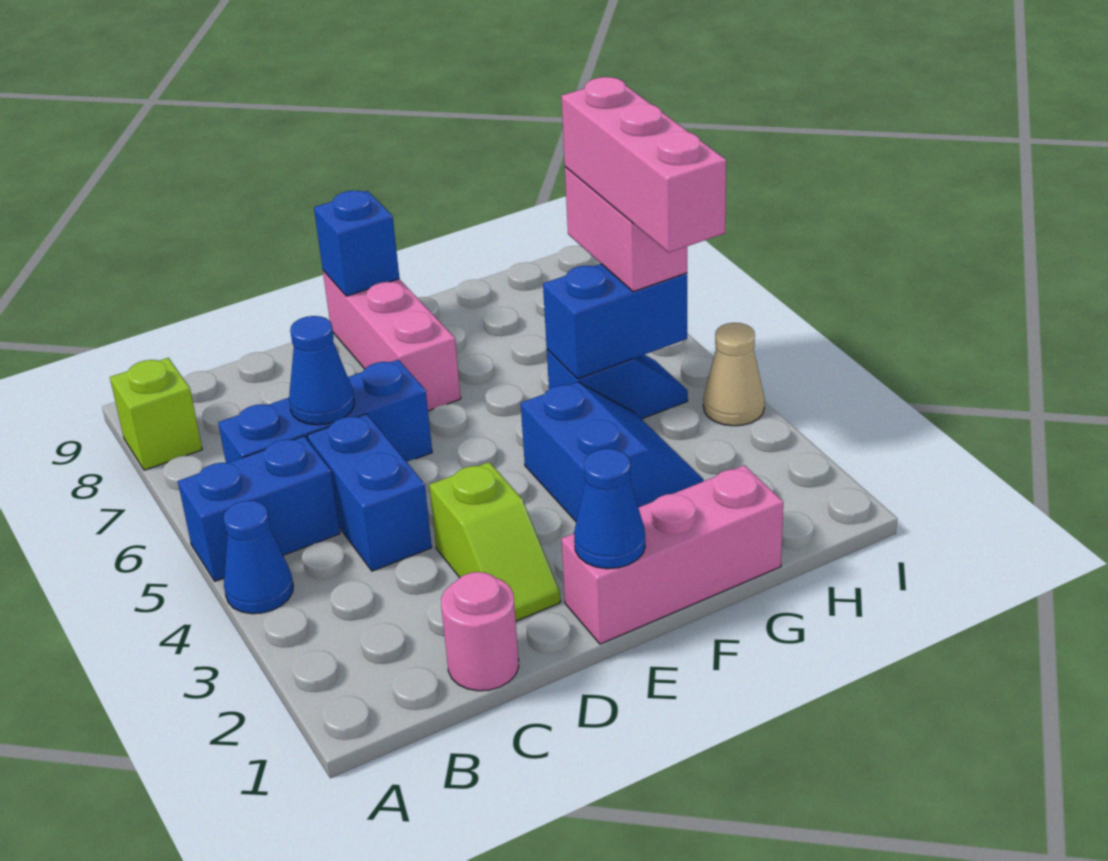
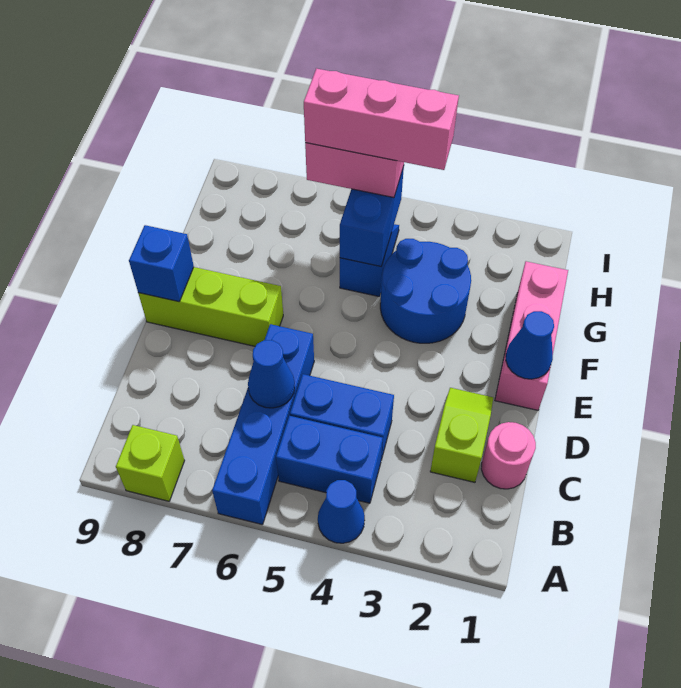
blue brick A5:B5 level 1 -> blue brick B4:B5 level 1
blue brick B6:D6 level 1 -> blue brick A6:D6 level 1
lime slope D2:D3 level 1 top 3 -> lime slope C2:D2 level 1 top C
pink brick E7:E9 level 1 -> lime brick E7:E9 level 1
blue slope F3:G4 level 1 top F -> blue round brick F3:G4 level 1
tan cone I4 level 1 -> none

